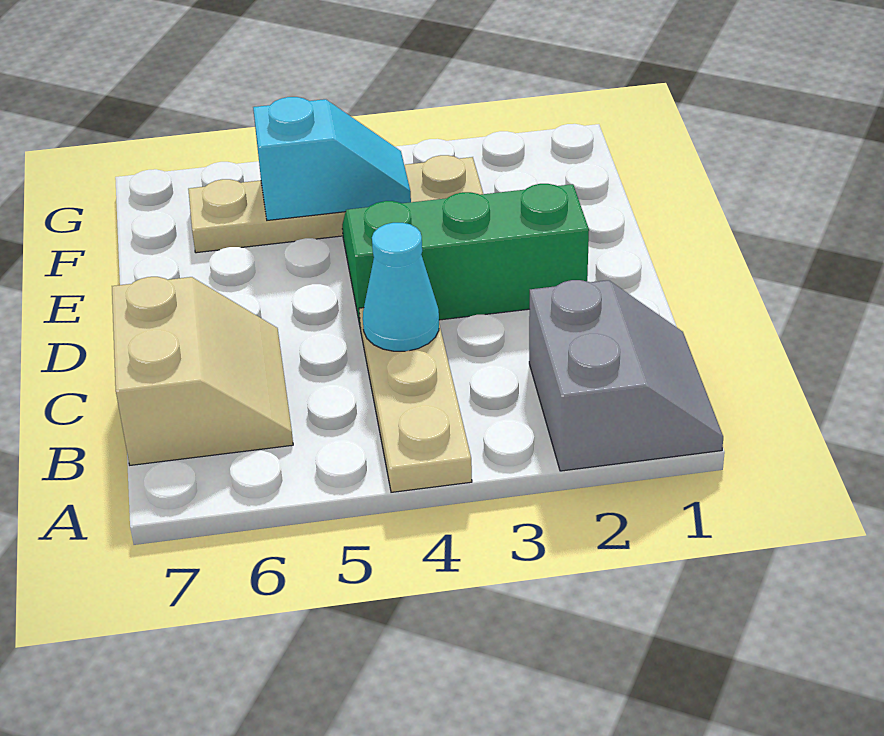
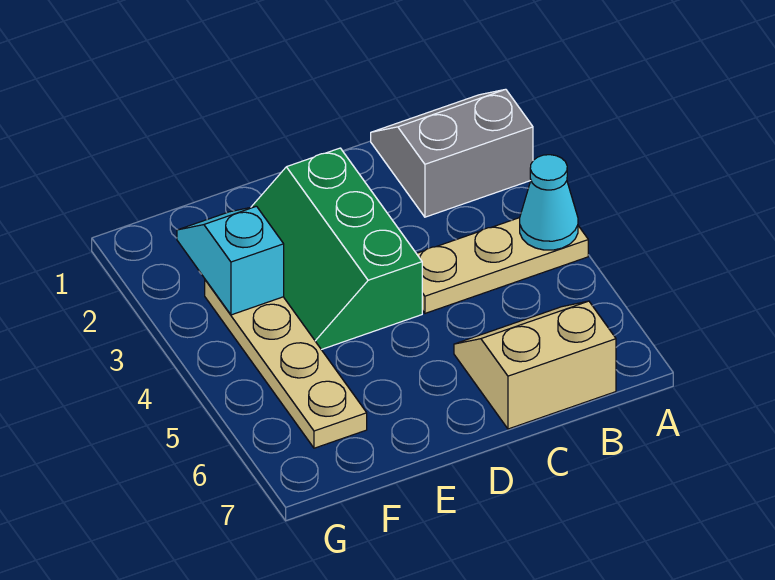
cyan cone C4 level 2 -> cyan cone A4 level 2
cyan slope F4:F5 level 2 top 5 -> cyan slope F2:F3 level 2 top 3

